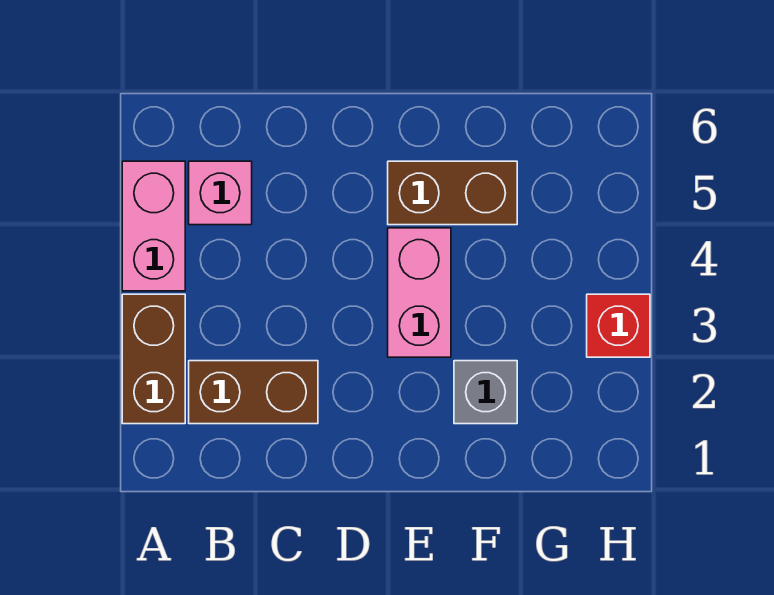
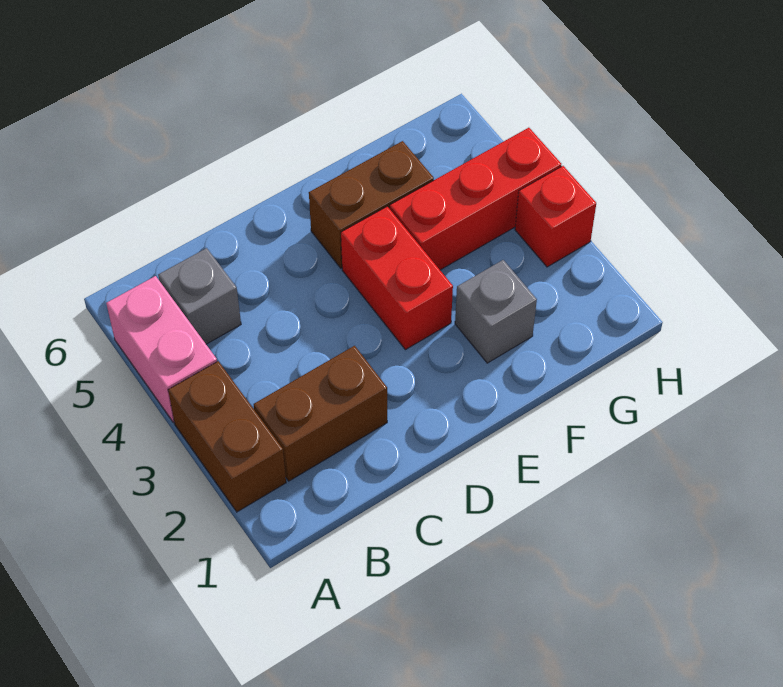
pink brick B5 level 1 -> grey brick B5 level 1
pink brick E3:E4 level 1 -> red brick E3:E4 level 1
none -> red brick F4:H4 level 1

